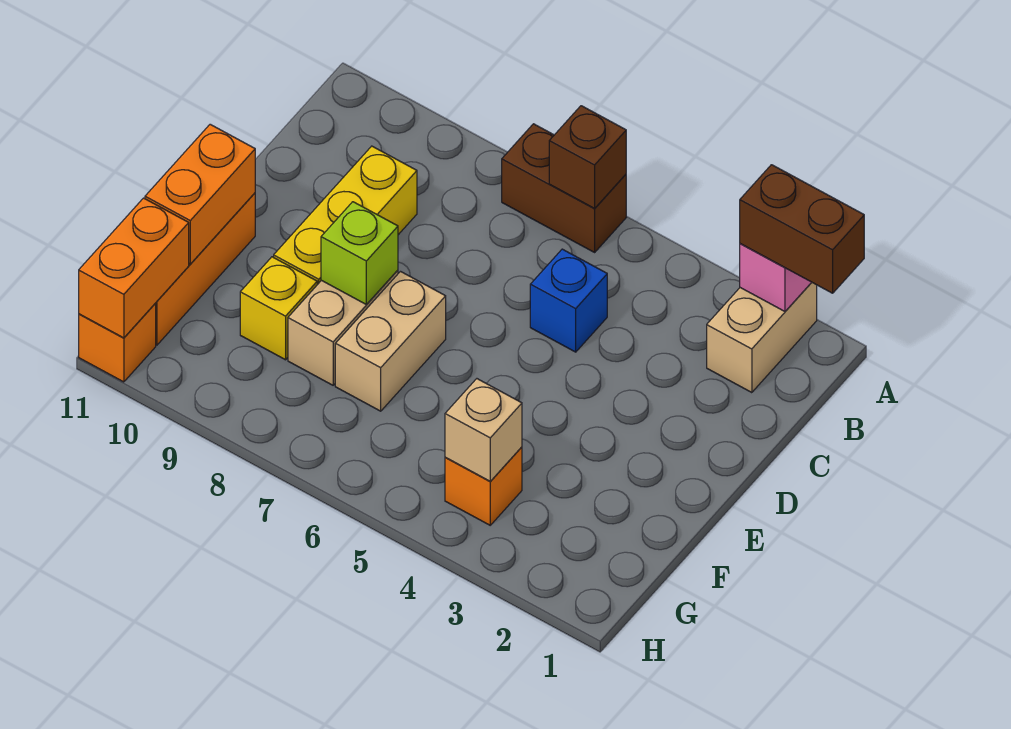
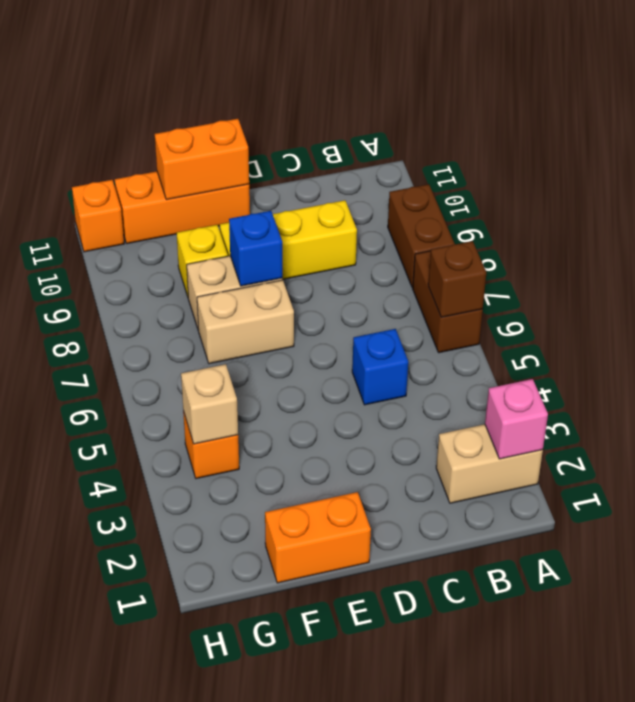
brown brick A1:A2 level 3 -> brown brick A8:A9 level 1
lime brick E8 level 2 -> blue brick E8 level 2
orange brick G11:H11 level 2 -> orange brick E1:F1 level 1

